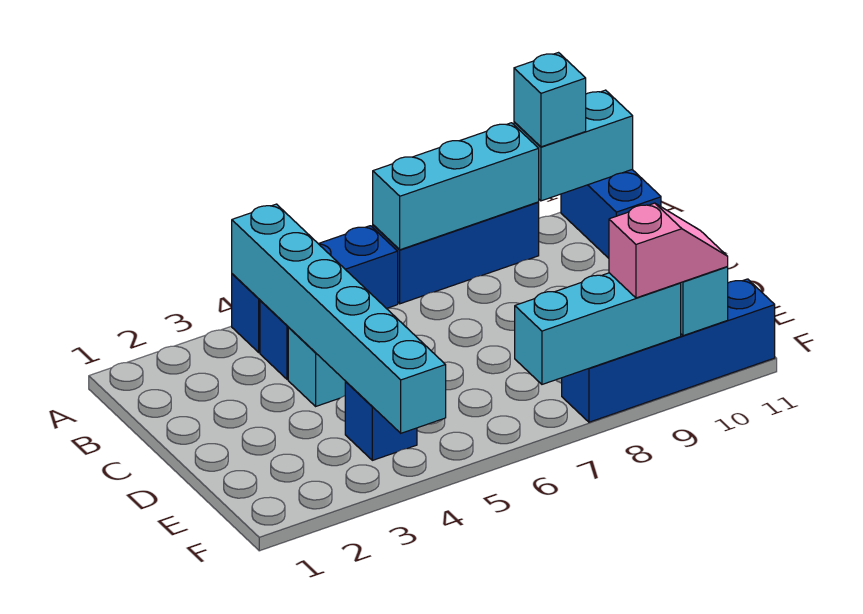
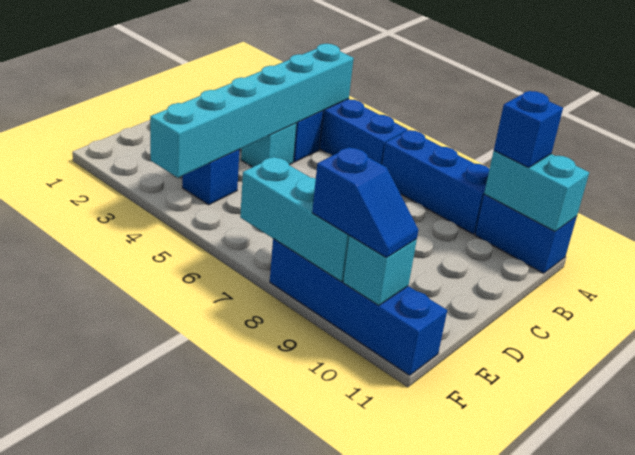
cyan brick A7:A9 level 2 -> none
cyan brick A10 level 3 -> blue brick A10 level 3
blue brick A11:B11 level 1 -> blue brick A10:A11 level 1
pink slope F9:F10 level 3 top 9 -> blue slope F9:F10 level 3 top 9

